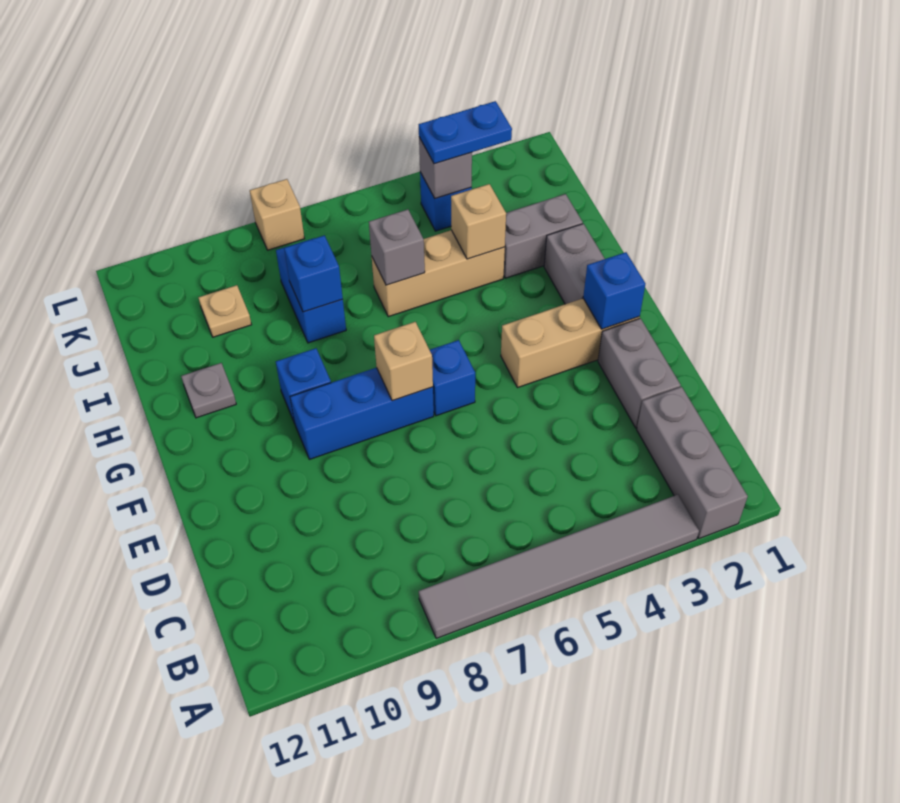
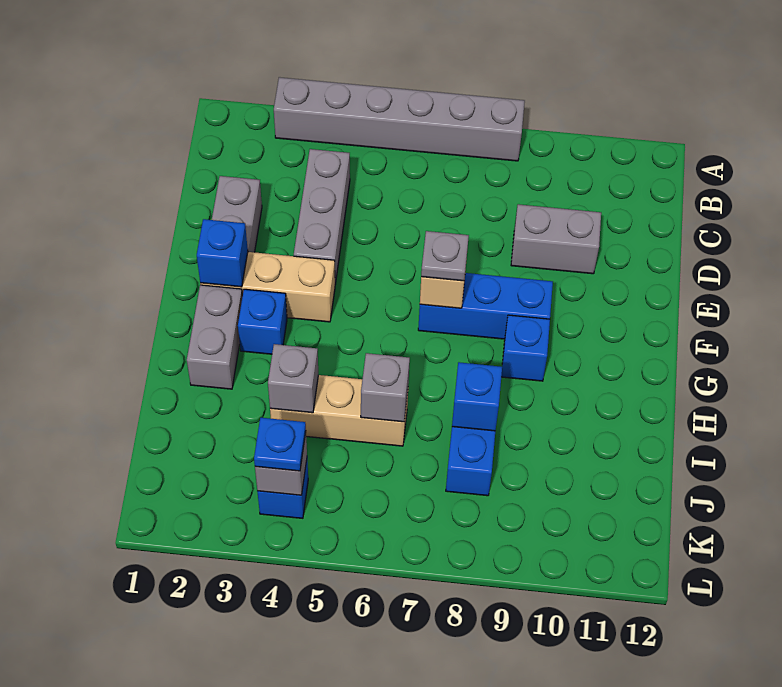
grey brick A2:C2 level 1 -> grey brick C4:E4 level 1
grey tile A3:A8 level 1 -> grey brick A3:A8 level 1
blue brick F6 level 1 -> blue brick G3 level 1
grey plate H11 level 1 -> grey plate F7 level 3
grey brick I2:I3 level 1 -> grey brick D9:D10 level 1
tan brick I4 level 2 -> grey brick I4 level 2
tan plate J10 level 1 -> none
blue plate K3:K4 level 3 -> blue plate K4 level 3
tan brick L8 level 1 -> none

